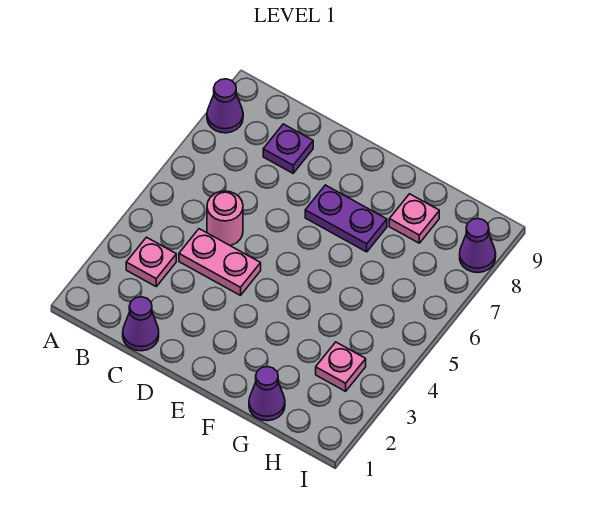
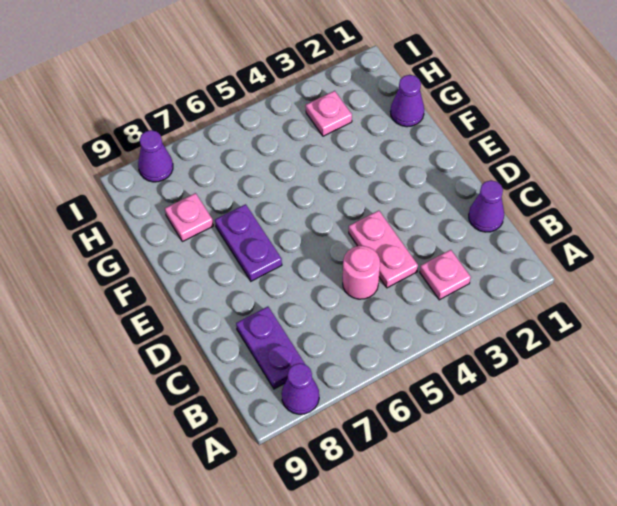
purple plate C8 level 1 -> purple plate B8:C8 level 1

